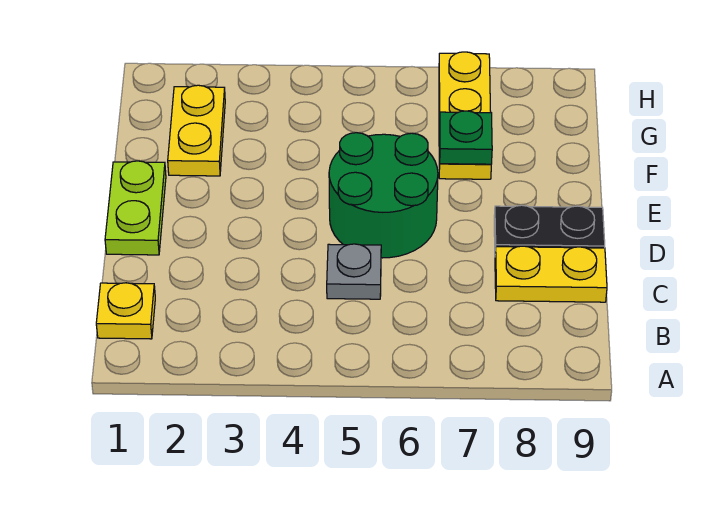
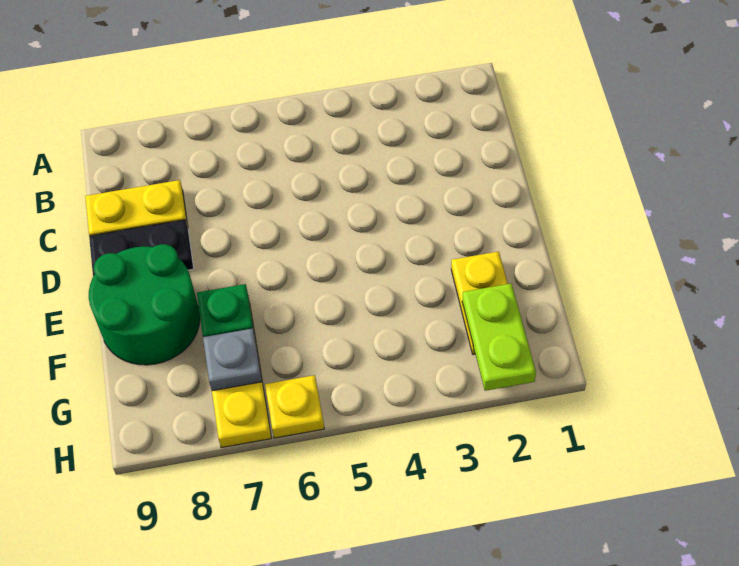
yellow plate B1 level 1 -> yellow plate H6 level 1
grey plate C5 level 1 -> grey plate G7 level 2
lime plate D1:E1 level 1 -> lime plate G2:H2 level 2
green round brick D5:E6 level 1 -> green round brick E8:F9 level 1

